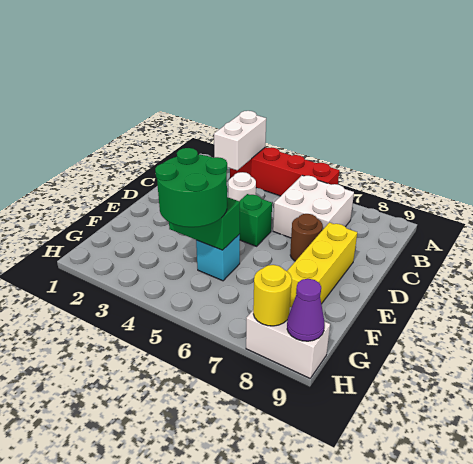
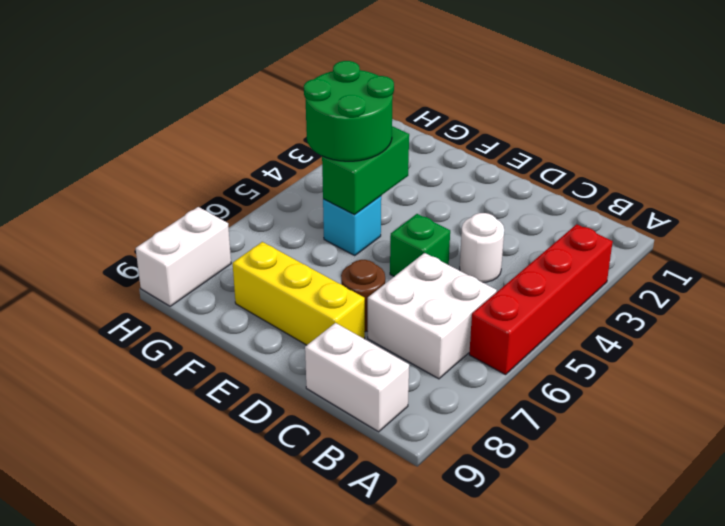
white brick A3:B3 level 2 -> white brick B9:C9 level 1
yellow round brick H8 level 2 -> none
purple cone H9 level 2 -> none

